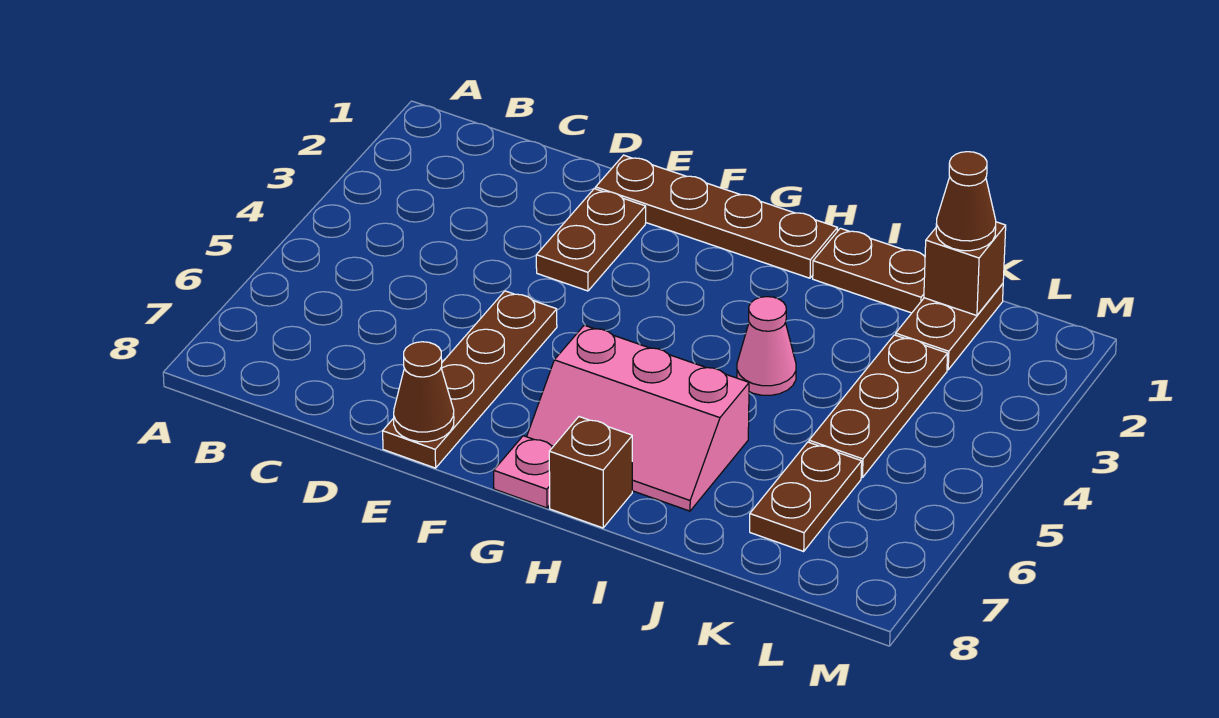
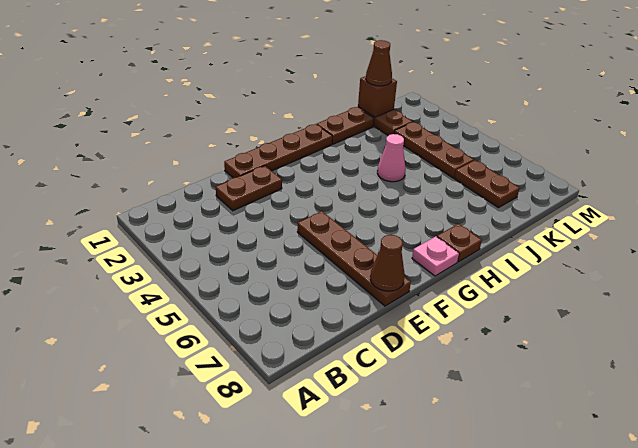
brown plate E2:E3 level 1 -> brown plate D2:E2 level 1
pink slope G6:I7 level 1 top 6 -> none
brown brick H8 level 1 -> brown plate H8 level 1

